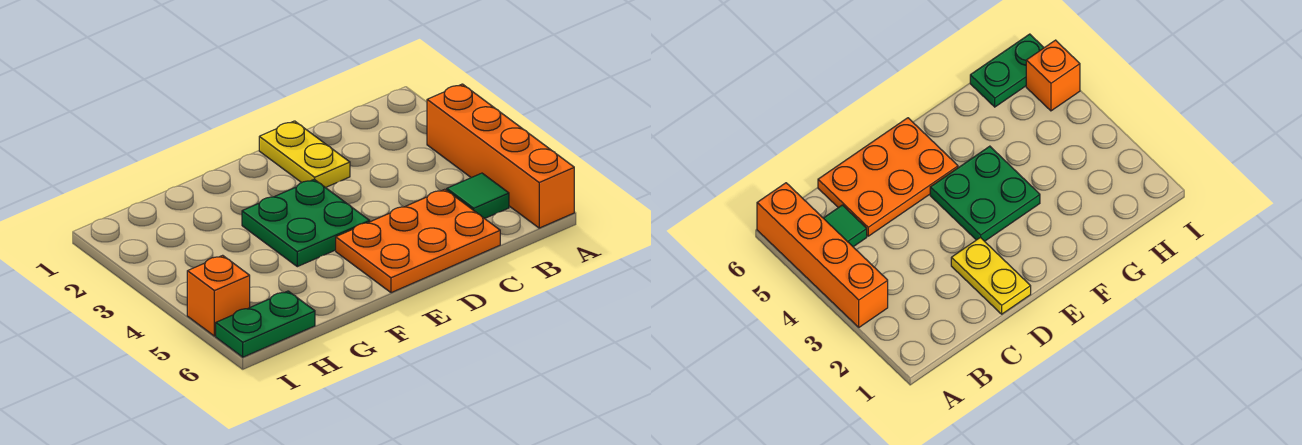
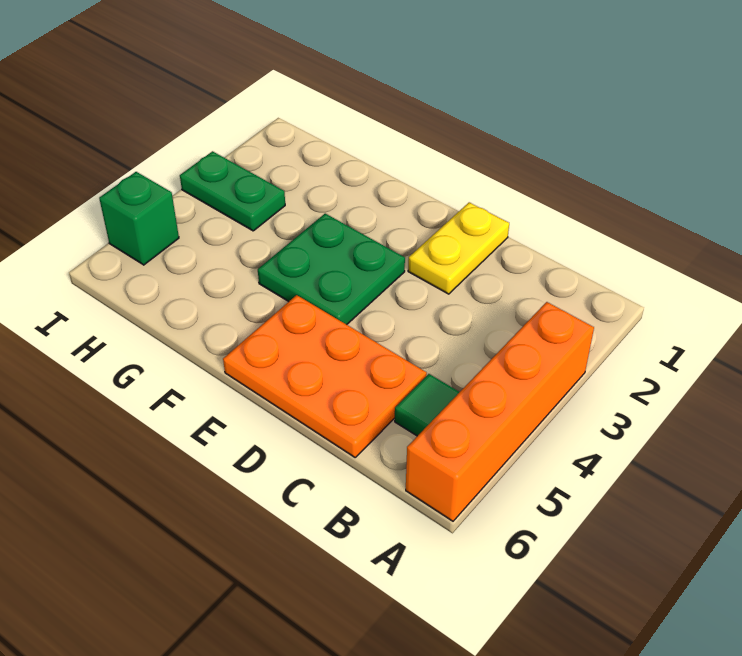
green plate H6:I6 level 1 -> green plate H3:I3 level 1
orange brick I5 level 1 -> green brick I5 level 1

